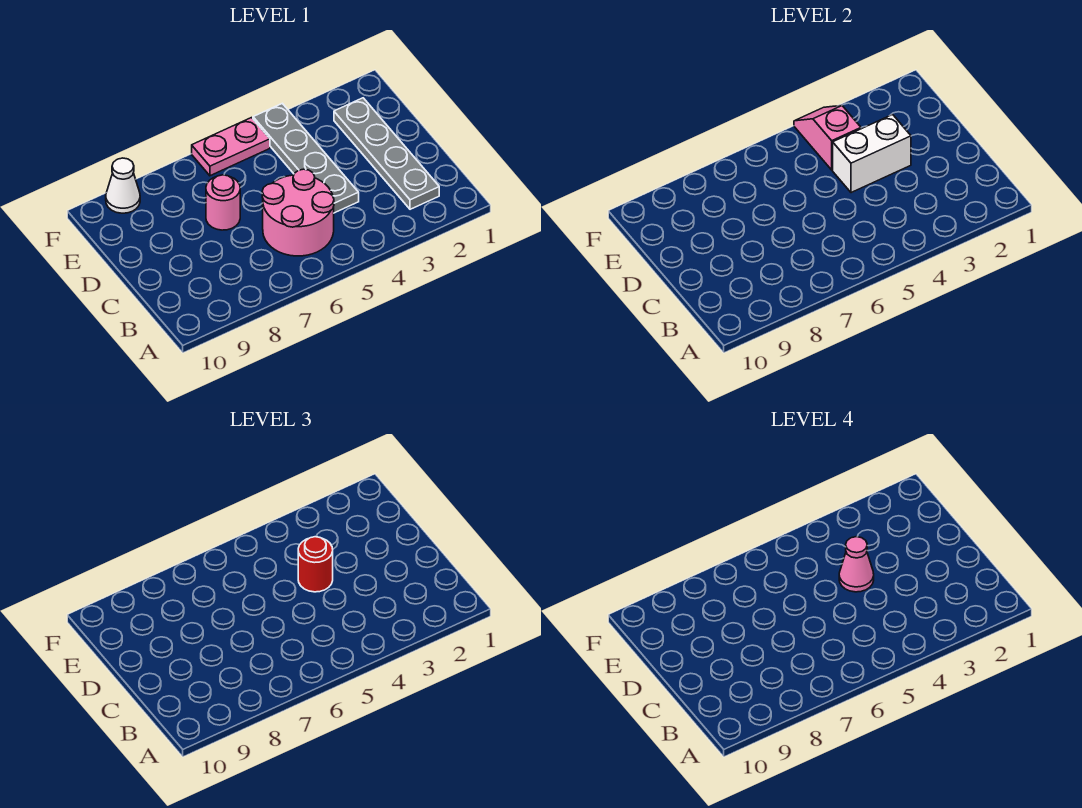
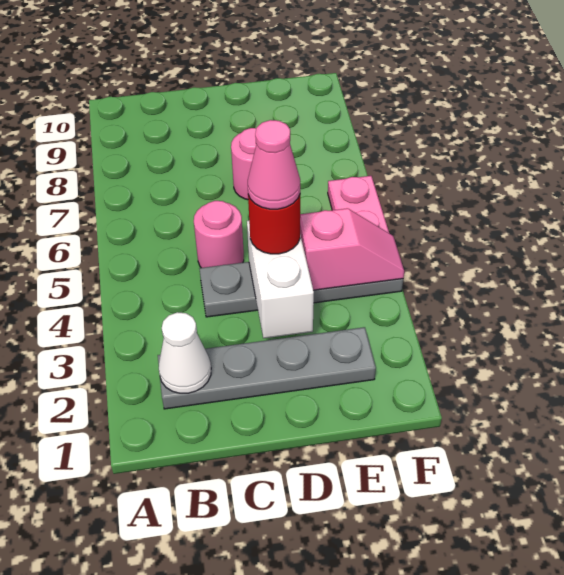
pink round brick B5:C6 level 1 -> pink round brick C5 level 1
white cone F9 level 1 -> white cone B2 level 2

